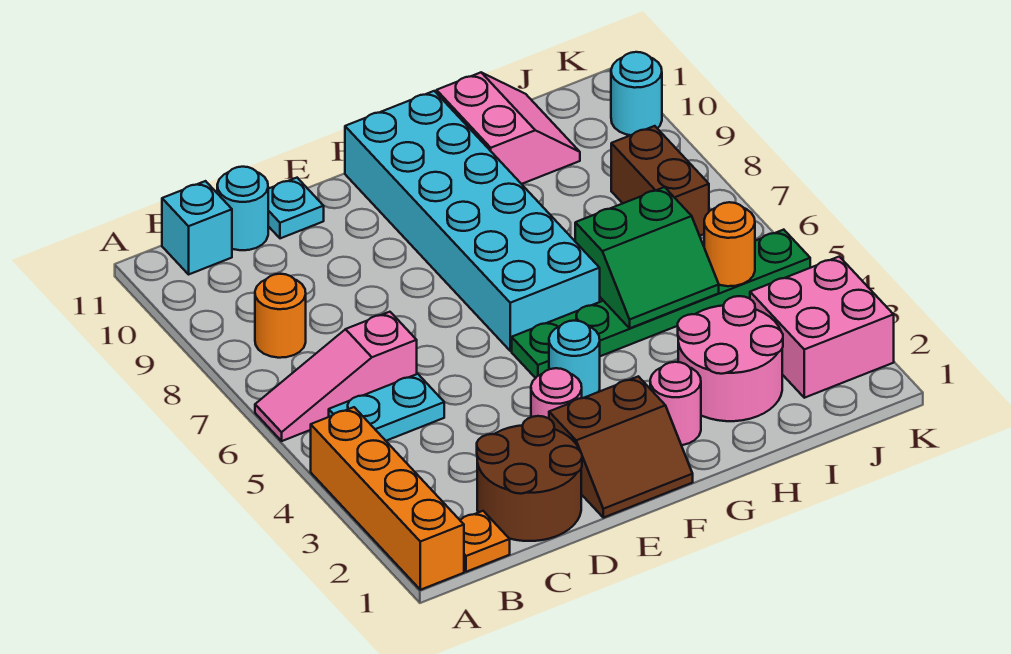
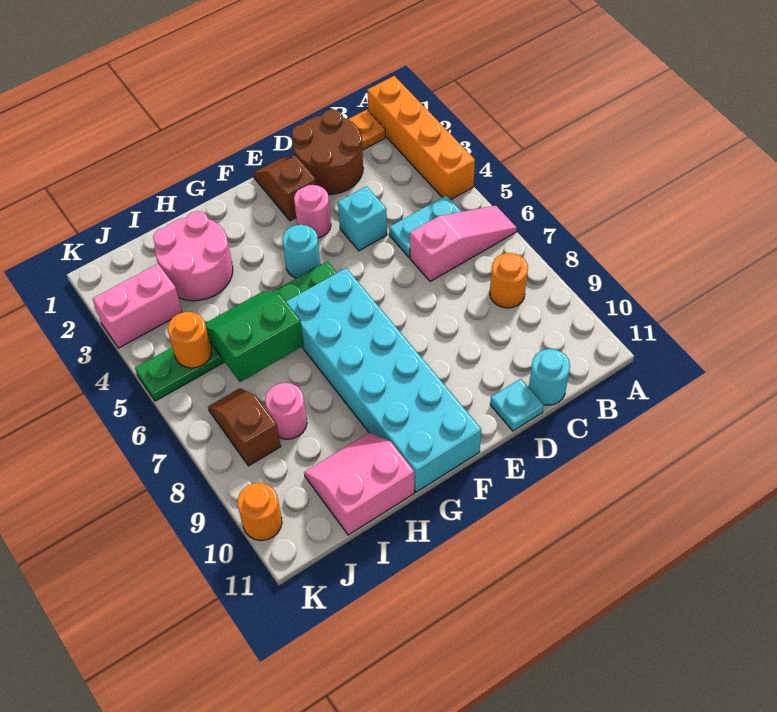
cyan brick B11 level 1 -> cyan brick D4 level 1
brown slope E1:F2 level 1 top 2 -> brown slope E1:E2 level 1 top 2
pink round brick G2 level 1 -> pink round brick I8 level 1
pink slope H10:I11 level 1 top H -> pink slope H10:I11 level 1 top 11
pink brick J2:K3 level 1 -> pink brick J3:K3 level 1
brown brick J7:J8 level 1 -> brown slope J7:J8 level 1 top 8
cyan round brick K10 level 1 -> orange round brick K10 level 1

